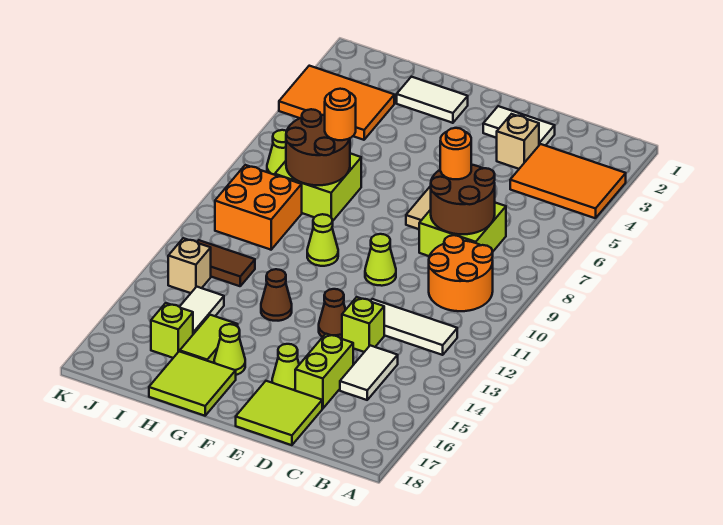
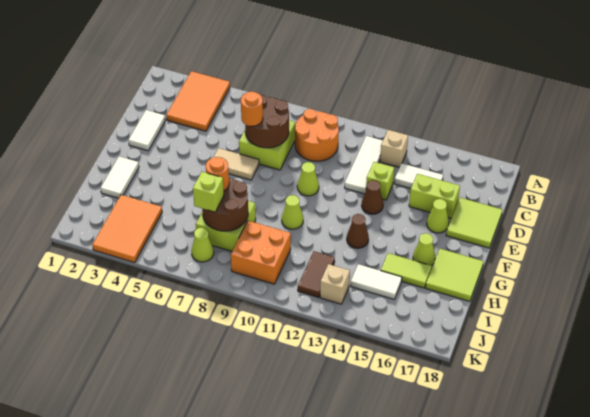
tan brick D3 level 1 -> tan brick B13 level 1
lime brick I16 level 1 -> lime brick I7 level 3

